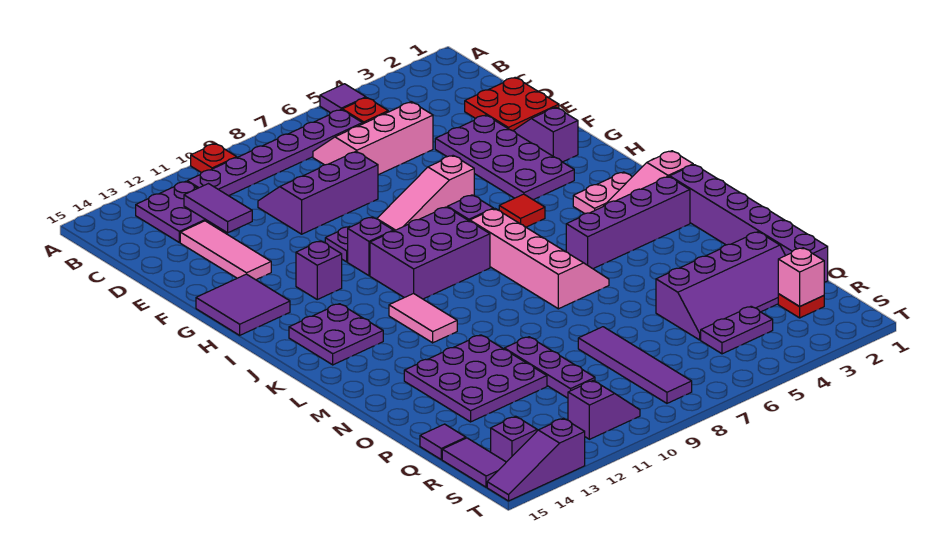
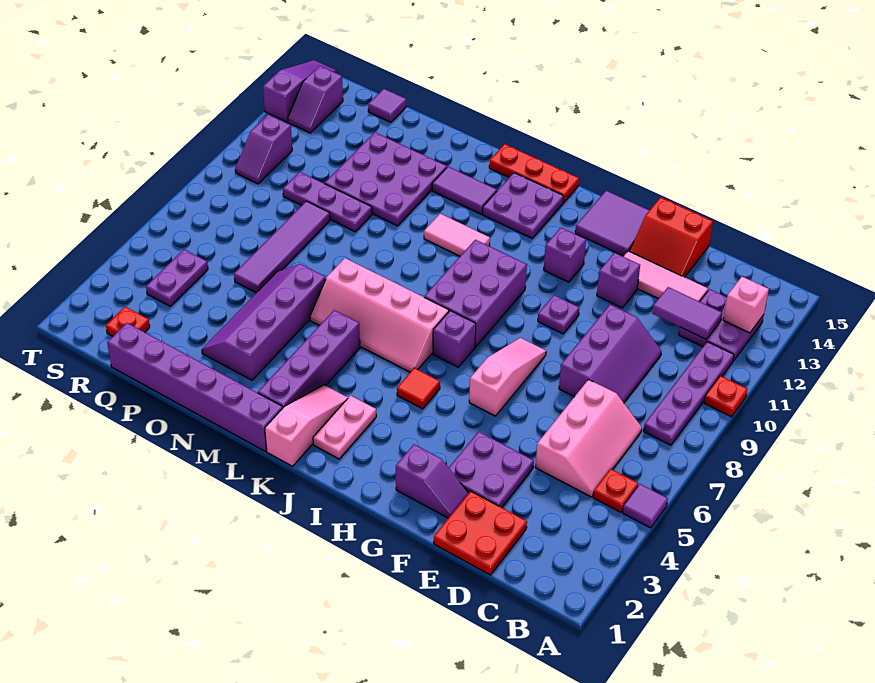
purple plate B6:B11 level 1 -> purple plate B8:B11 level 1
purple plate E3:H4 level 1 -> purple plate E3:F4 level 1
none -> red slope E14:F15 level 1 top 15
purple brick H10 level 1 -> purple brick F12 level 1
none -> red plate J15:L15 level 1
purple slope P2:Q5 level 1 top P -> purple slope N3:O6 level 1 top N
purple tile P8:S8 level 1 -> purple tile P6:P9 level 1
pink brick R2 level 2 -> pink brick B13 level 2
purple tile R15:S15 level 1 -> purple tile L13:M13 level 1

